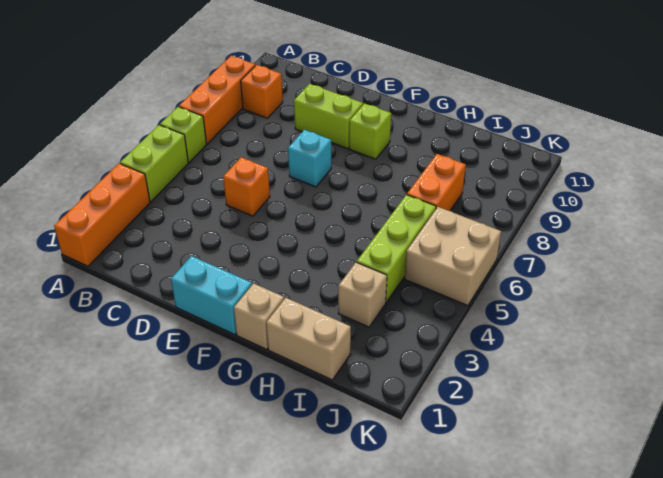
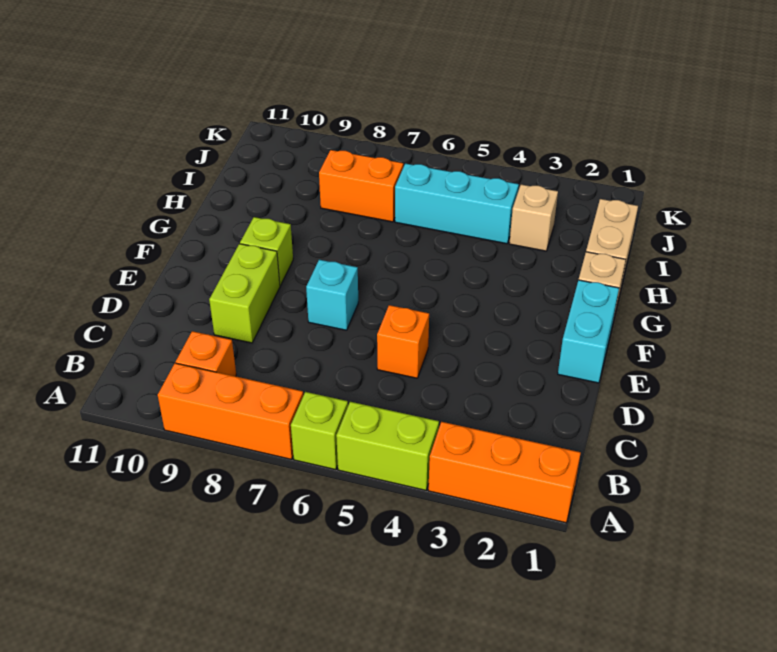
lime brick I4:I6 level 1 -> cyan brick I4:I6 level 1
tan brick J5:K6 level 1 -> none

